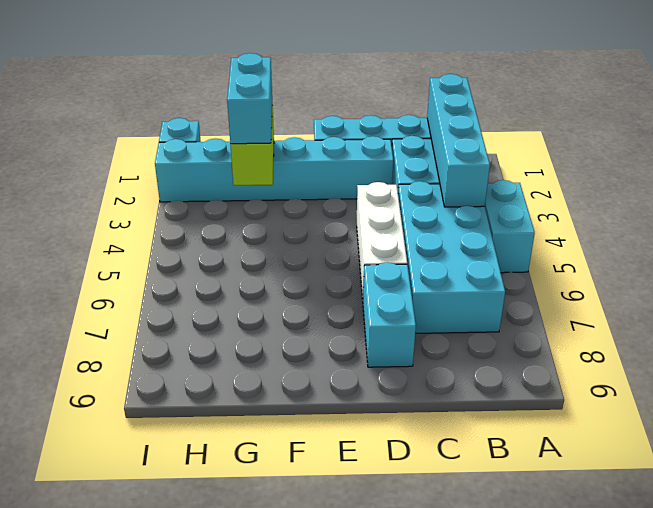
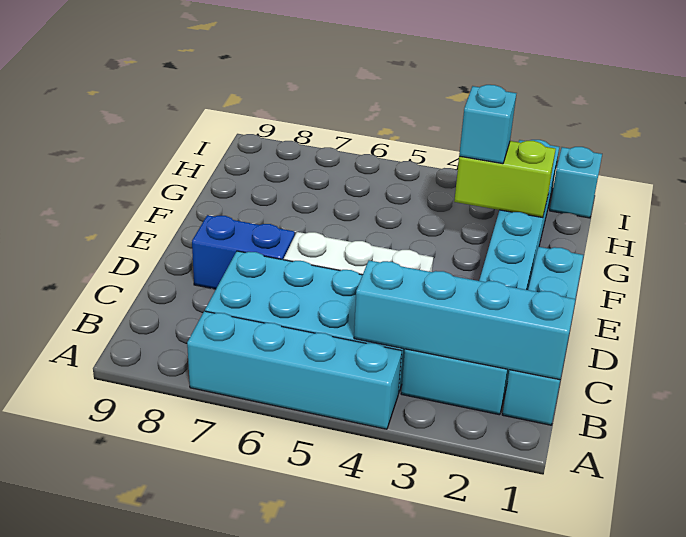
cyan brick A4:A5 level 1 -> cyan brick A4:A7 level 1
cyan brick D7:D8 level 1 -> blue brick D7:D8 level 1
cyan brick G2:G3 level 3 -> cyan brick G3 level 3

